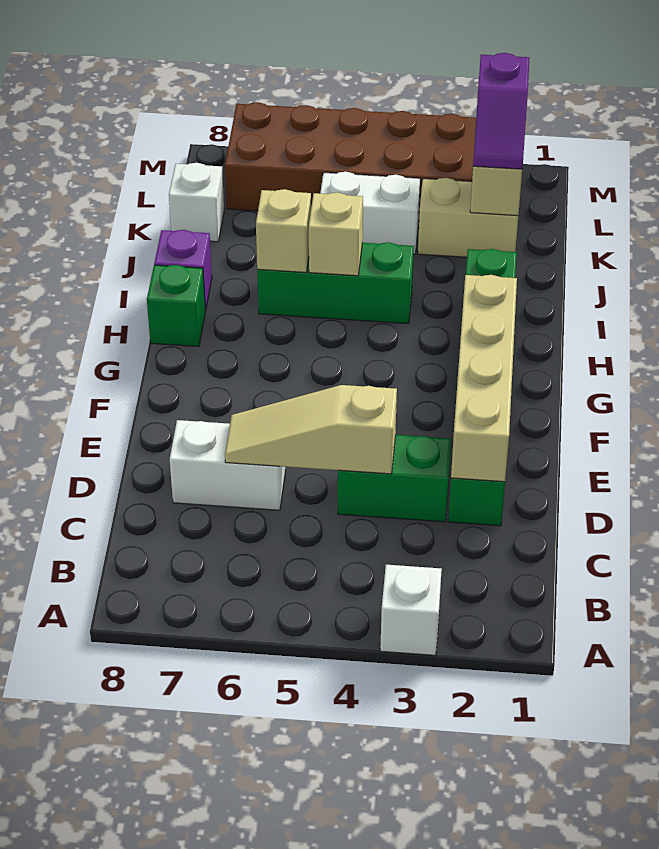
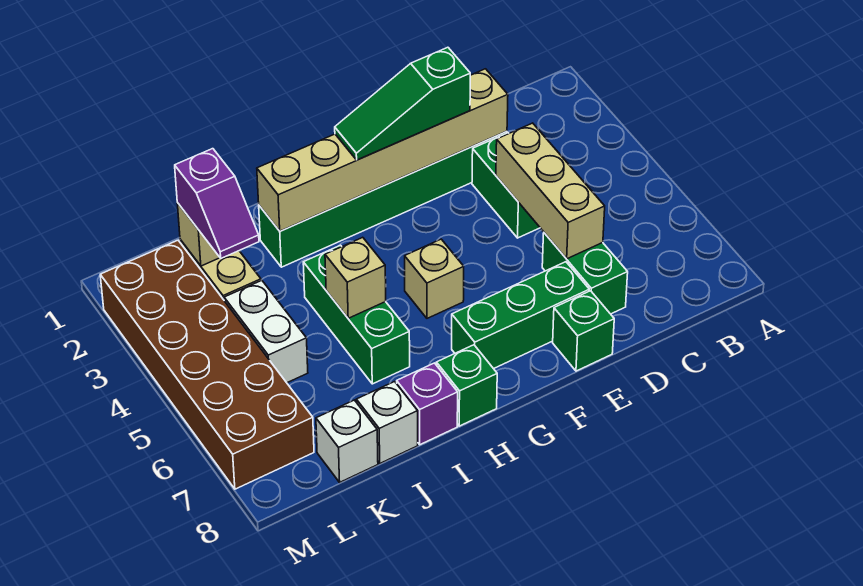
white brick A3 level 1 -> white brick J8 level 1
tan brick D2:G2 level 2 -> tan brick D2:I2 level 2
tan slope D4:D6 level 2 top 4 -> tan brick D4:D6 level 2
white brick D6:D7 level 1 -> green brick D6:D7 level 1
none -> green slope E2:G2 level 3 top E
none -> green brick E7:G7 level 1
none -> green brick E8 level 1
tan brick I6 level 2 -> tan brick G5 level 1
purple slope K2:L2 level 3 top L -> purple slope K2:K3 level 3 top 2

